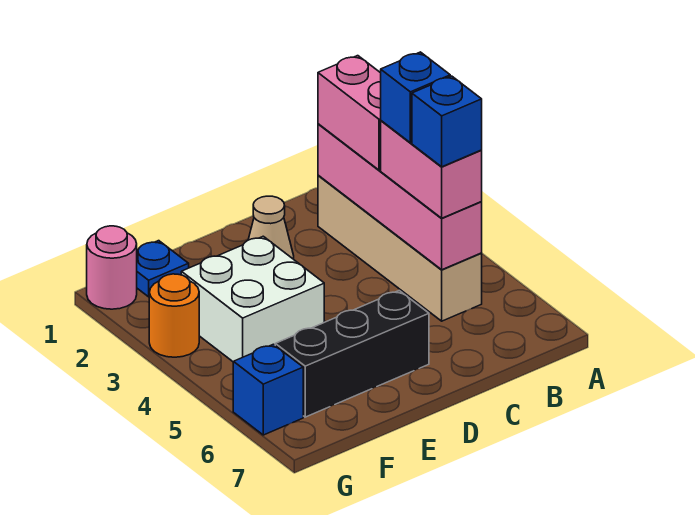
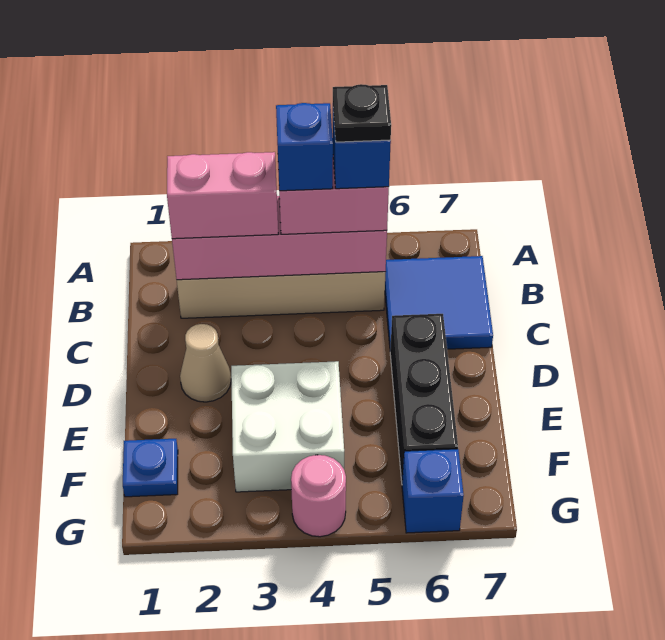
none -> black plate B5 level 5
none -> blue tile B6:C7 level 1
pink round brick G1 level 1 -> pink round brick G4 level 1
orange round brick G3 level 1 -> none

